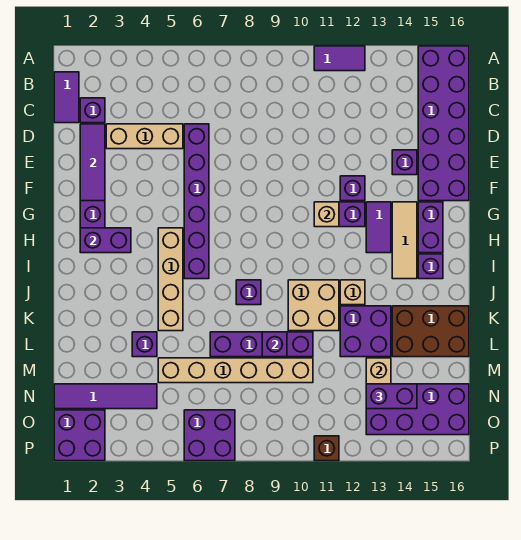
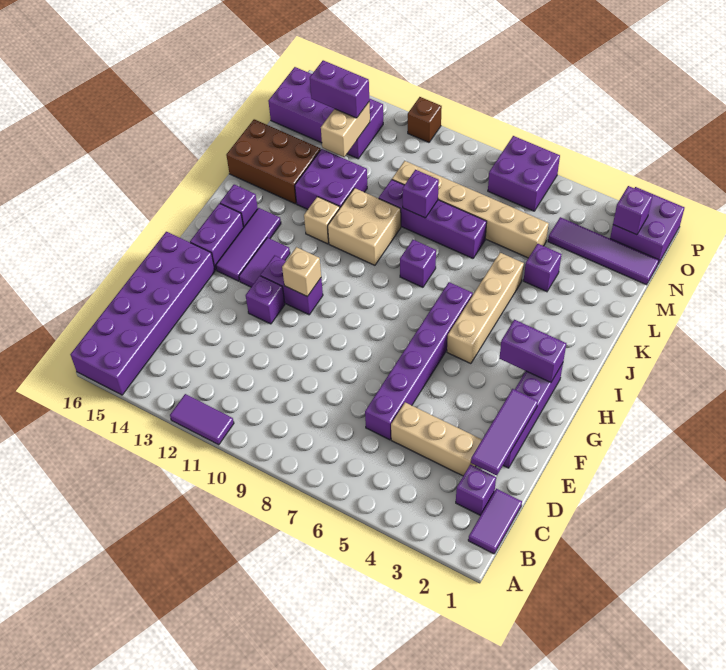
purple brick E14 level 1 -> purple brick O2 level 2
tan tile G14:I14 level 1 -> purple tile G14:I14 level 1

